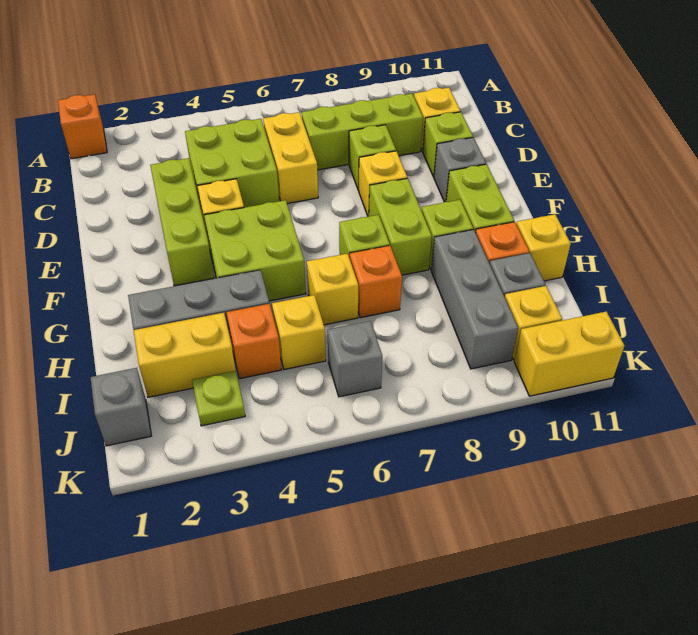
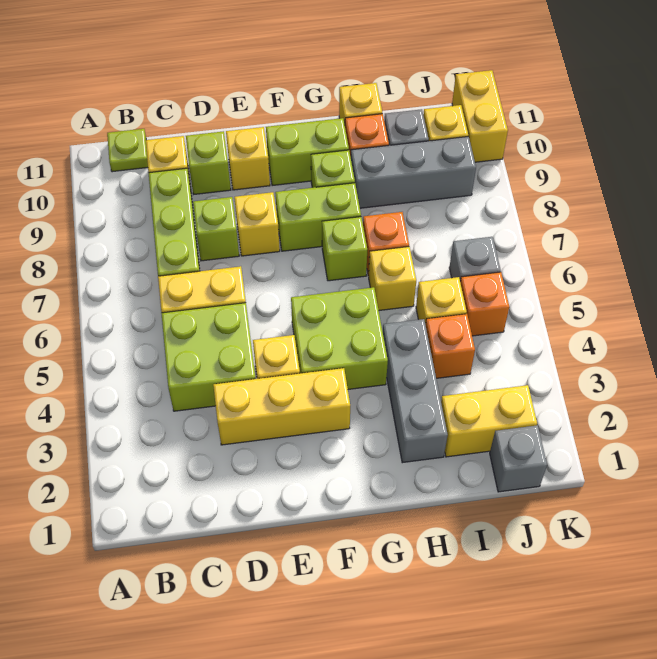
orange brick A1 level 1 -> orange brick J5 level 1
lime brick D3:F3 level 1 -> yellow brick D3:F3 level 1
grey brick E10 level 1 -> yellow brick E10 level 1
yellow brick I2:I3 level 1 -> yellow brick I2:J2 level 1
lime plate J3 level 1 -> lime plate B11 level 1

